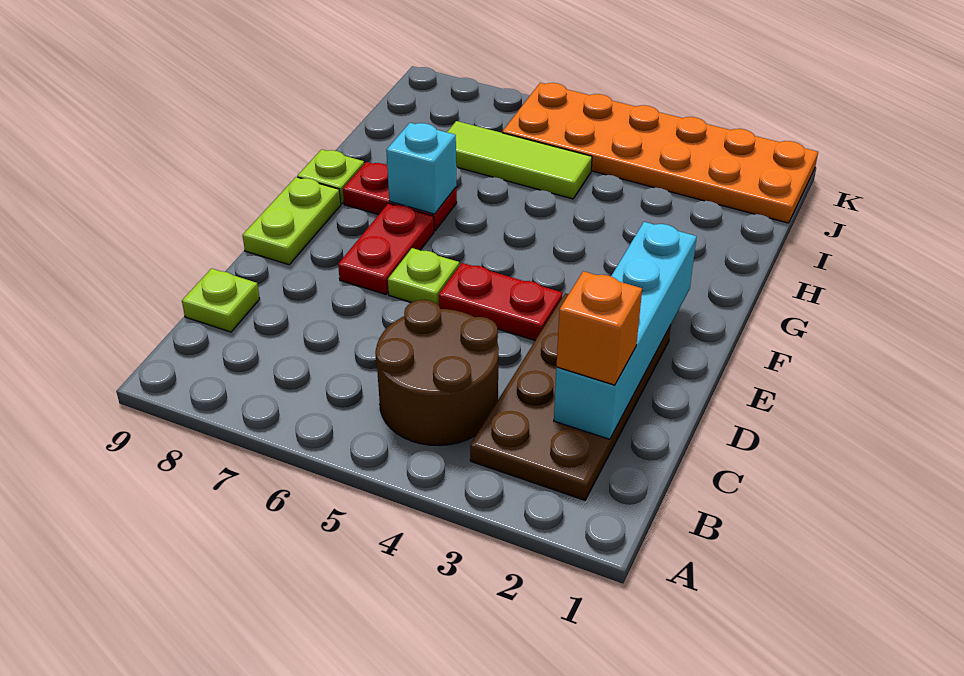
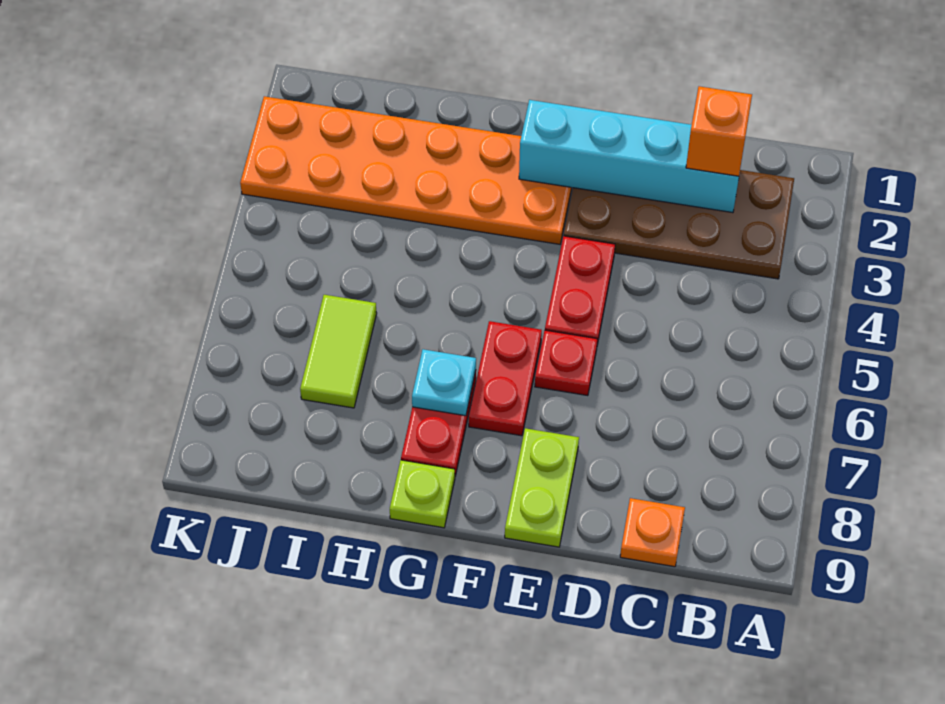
brown round brick B4:C5 level 1 -> none
lime plate C9 level 1 -> orange plate C9 level 1
lime plate E6 level 1 -> red plate E6 level 1
red plate E7:F7 level 1 -> red plate F6:F7 level 1
lime plate E9:F9 level 1 -> lime plate E8:E9 level 1
cyan brick G7 level 2 -> cyan plate G7 level 2
lime tile I5:I7 level 1 -> lime tile I6:I7 level 1
orange plate J1:K6 level 1 -> orange plate F2:K3 level 1

